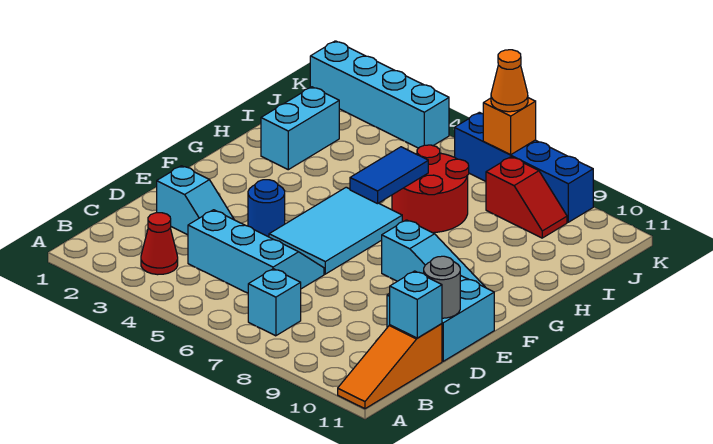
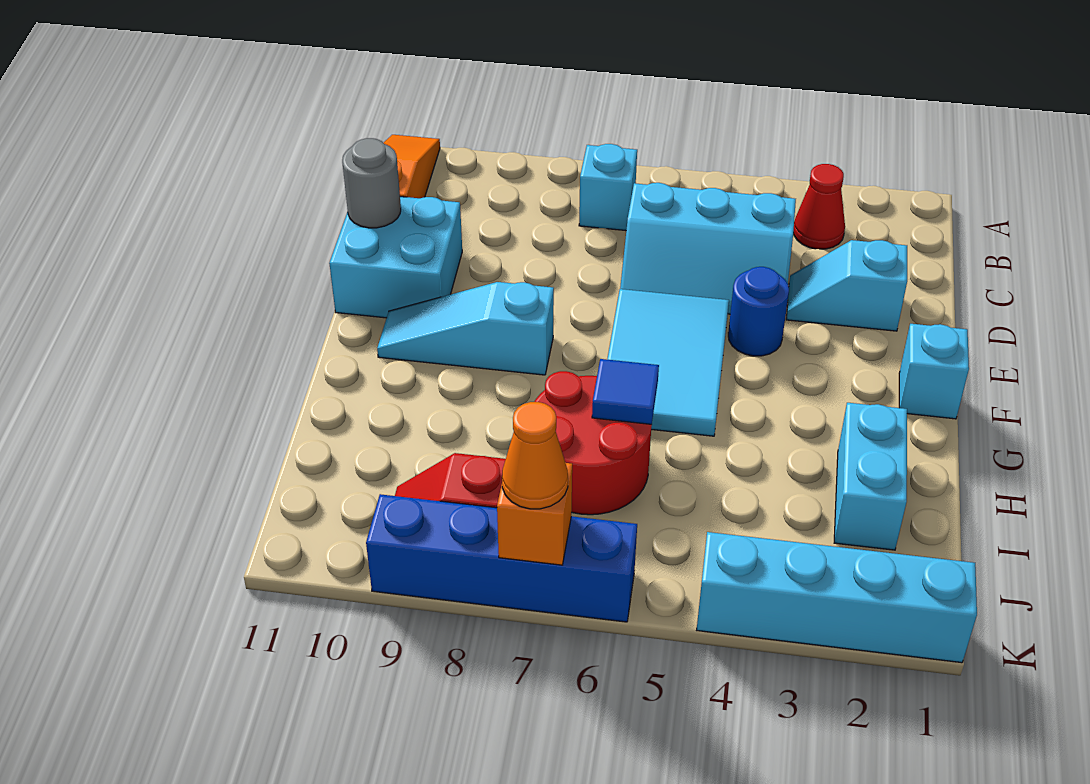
cyan brick C11 level 2 -> cyan brick F1 level 1
blue tile G6:H6 level 2 -> blue tile H6 level 2

